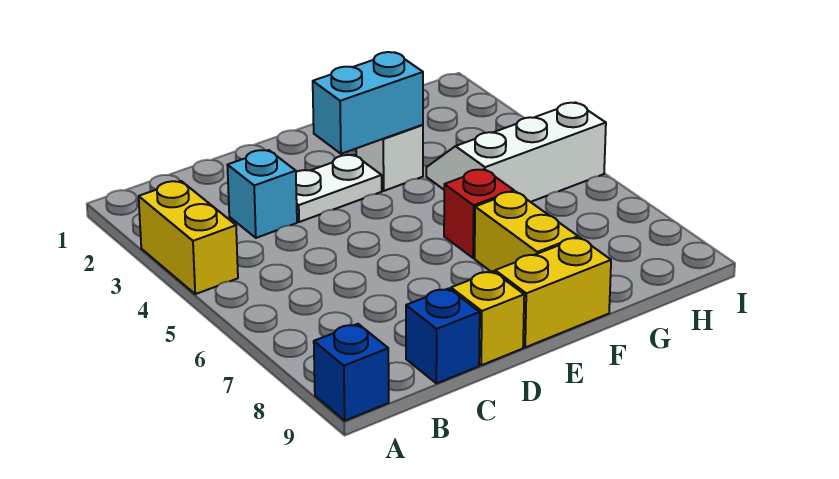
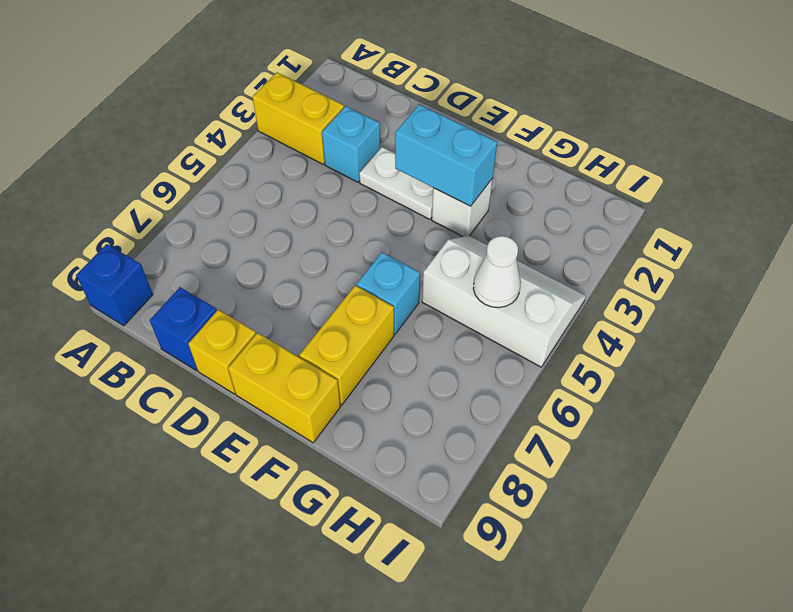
yellow brick A3:A4 level 1 -> yellow brick A3:B3 level 1
red brick F6 level 1 -> cyan brick F6 level 1
none -> white cone H5 level 2

